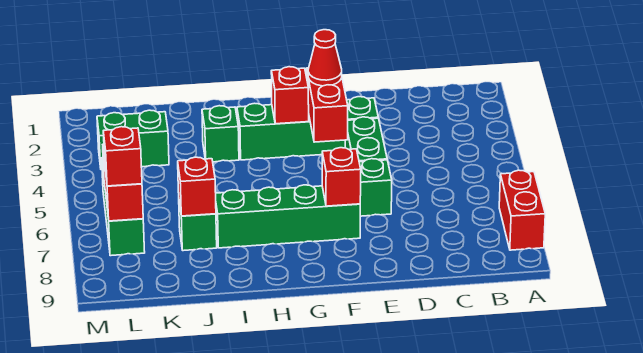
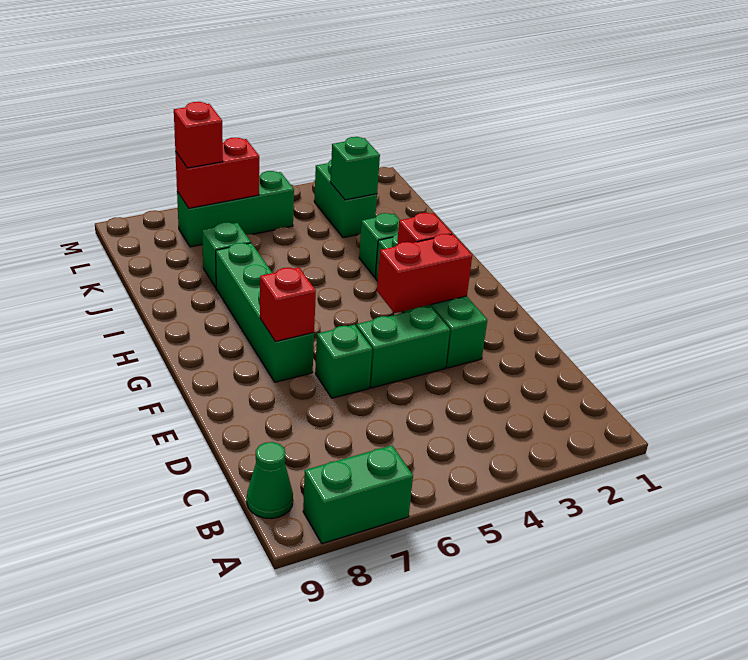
red brick A7:A8 level 1 -> green brick A7:A8 level 1
none -> green cone B9 level 1
red cone F3 level 3 -> none
red brick J7 level 2 -> none
none -> green brick K3 level 2

